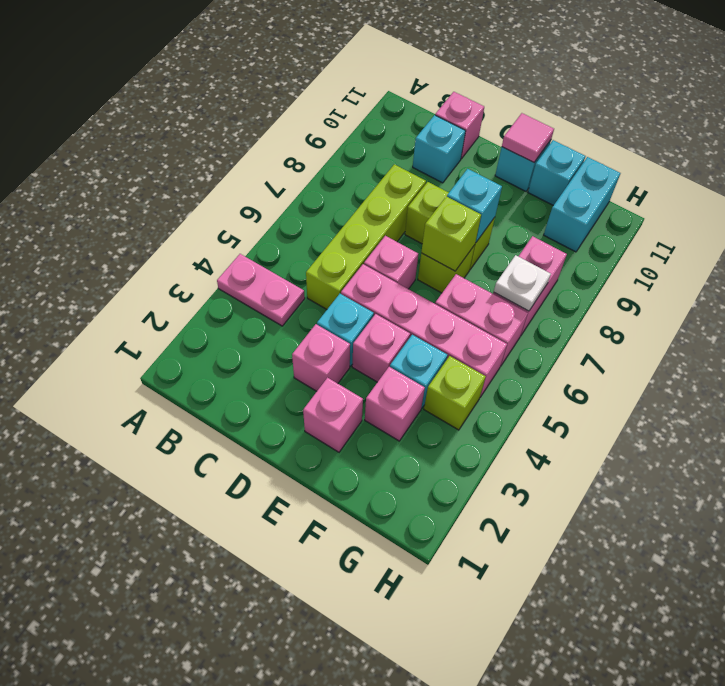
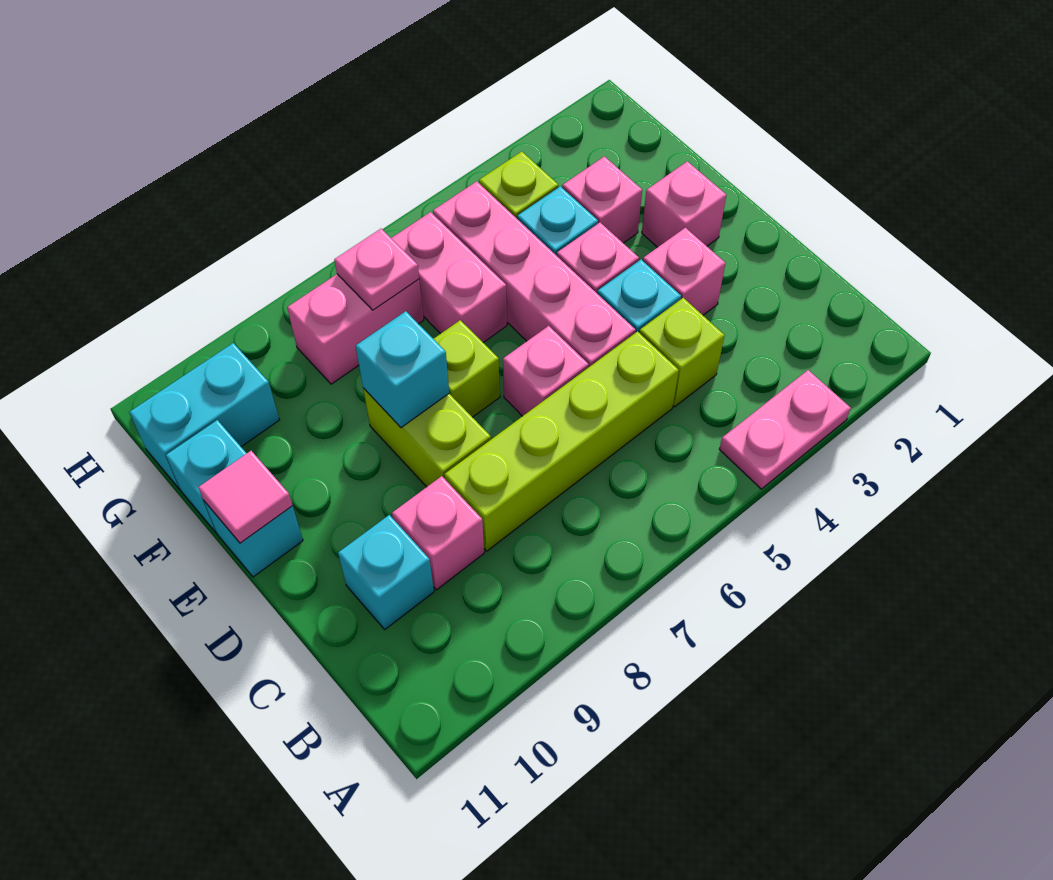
pink plate A4:B4 level 1 -> pink plate A3:A4 level 1
pink brick C11 level 1 -> pink brick C9 level 1
lime brick E7 level 2 -> lime brick C4 level 1
white plate G7 level 2 -> pink plate G7 level 2

